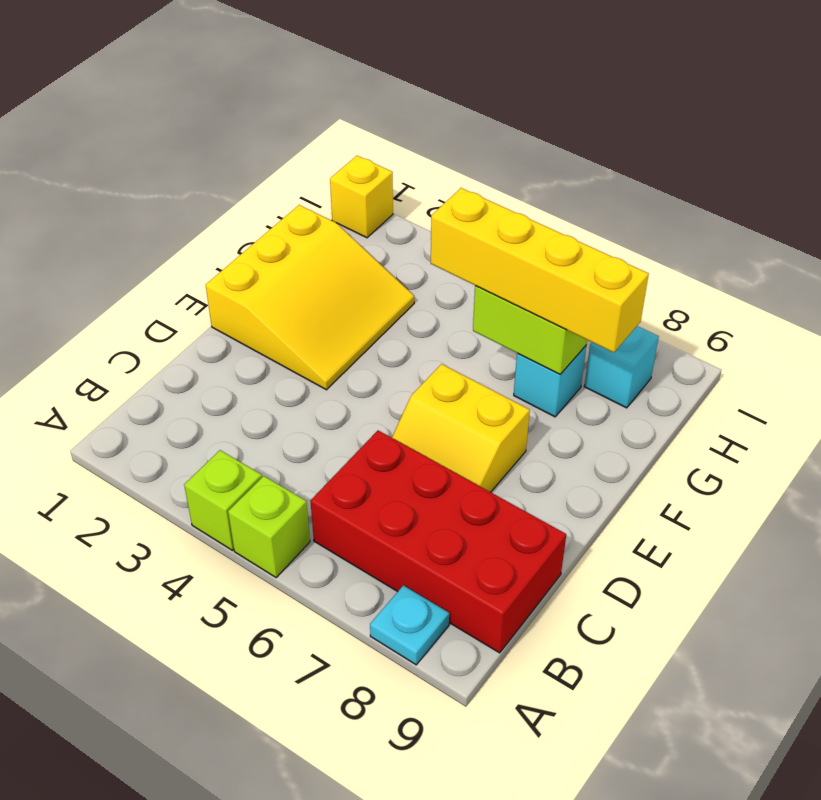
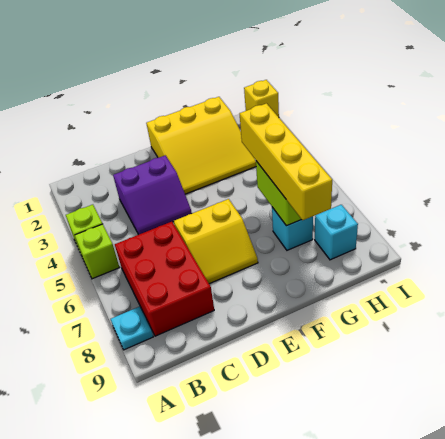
red brick B6:C9 level 1 -> red brick B6:C8 level 1
none -> purple slope C3:D4 level 1 top 3
yellow slope D6:E7 level 1 top E -> yellow slope D6:E7 level 1 top 6

